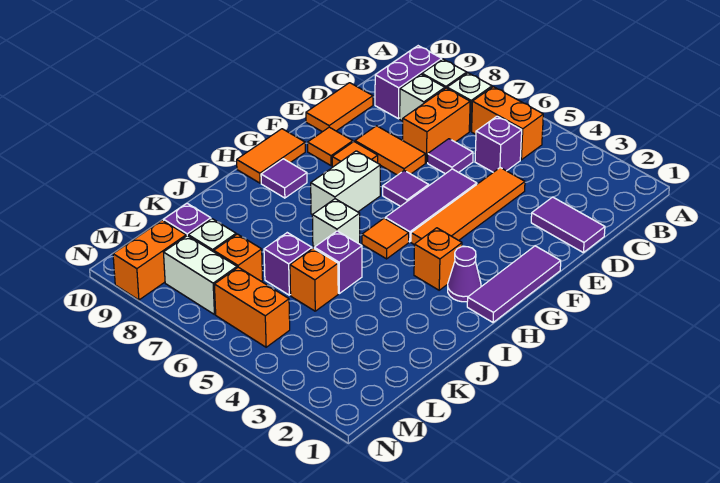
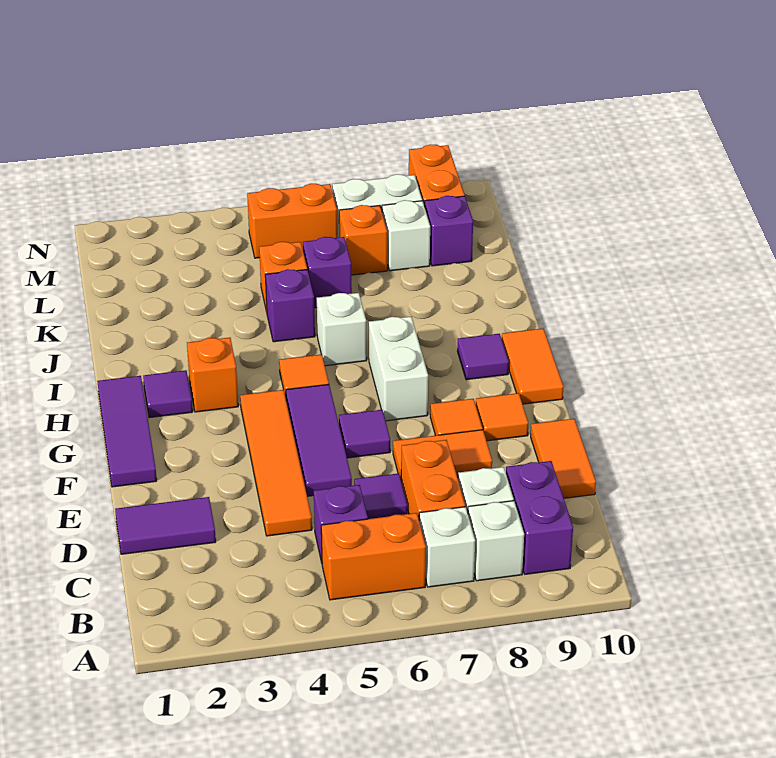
purple cone H2 level 1 -> purple tile H2 level 1

